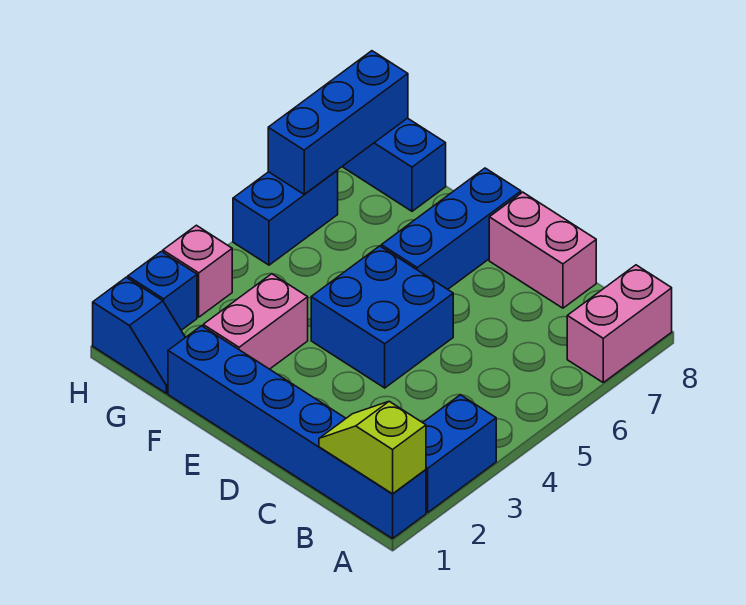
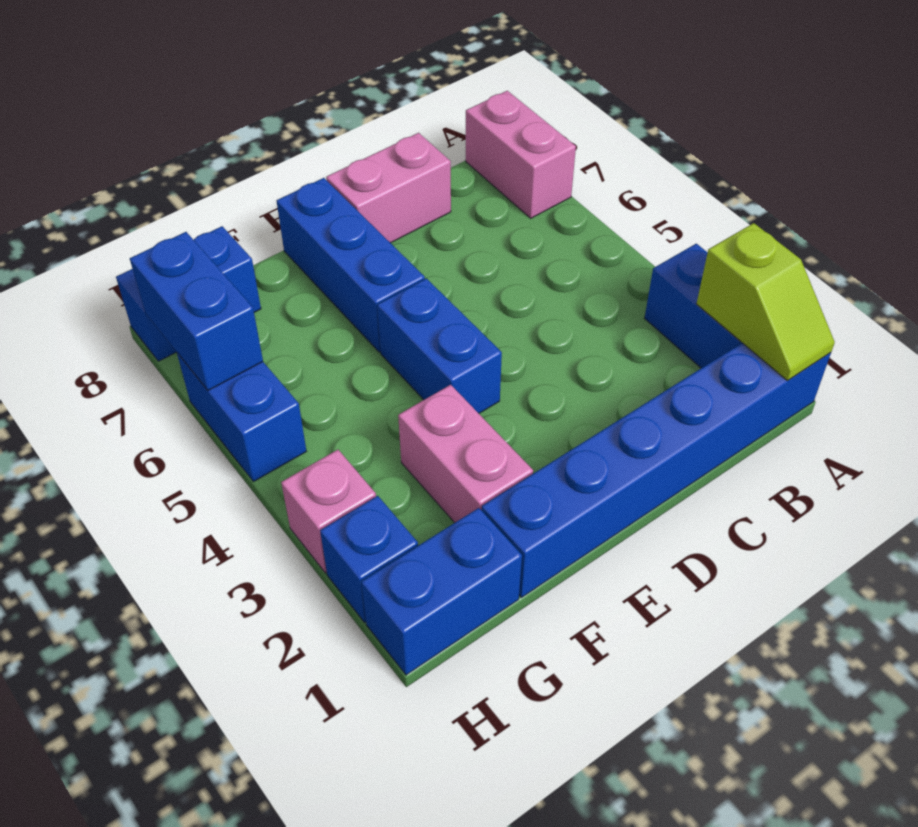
lime slope A1:B1 level 2 top A -> lime slope A1:A2 level 2 top 2
blue brick D4:E5 level 1 -> blue brick E4:E5 level 1
blue slope G1:H1 level 1 top H -> blue brick G1:H1 level 1
blue brick H6:H8 level 2 -> blue brick H6:H7 level 2

